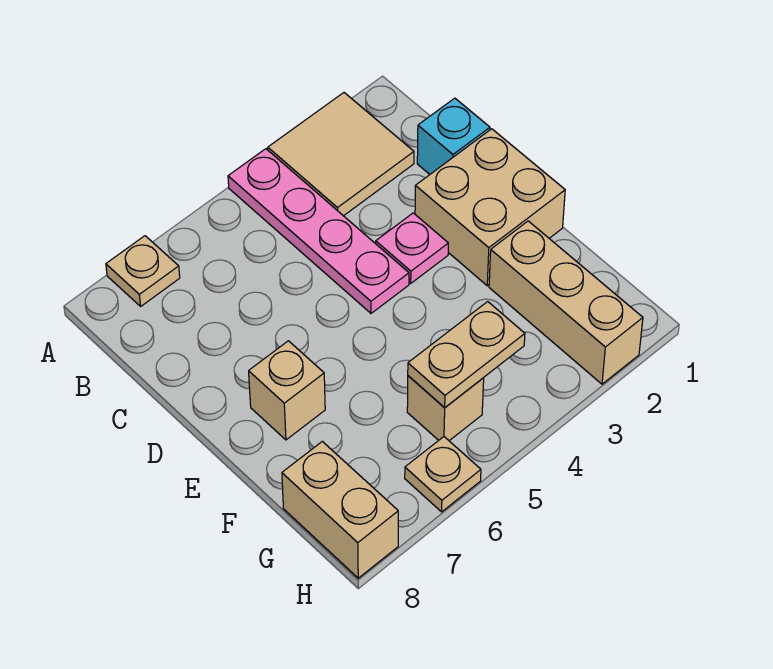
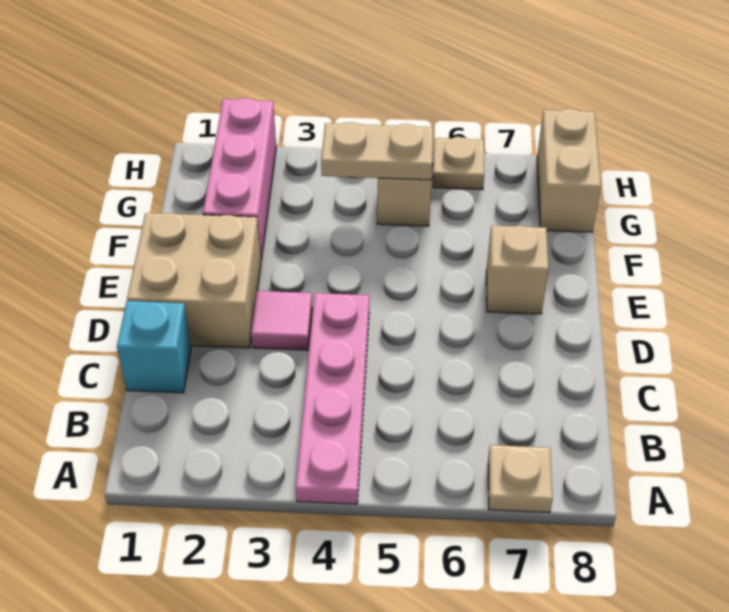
tan tile A2:B3 level 1 -> none
pink plate D3 level 1 -> pink tile D3 level 1
tan brick F2:H2 level 1 -> pink brick F2:H2 level 1

